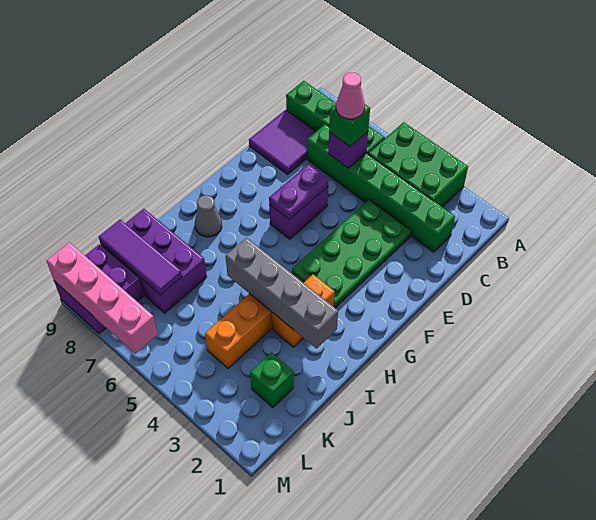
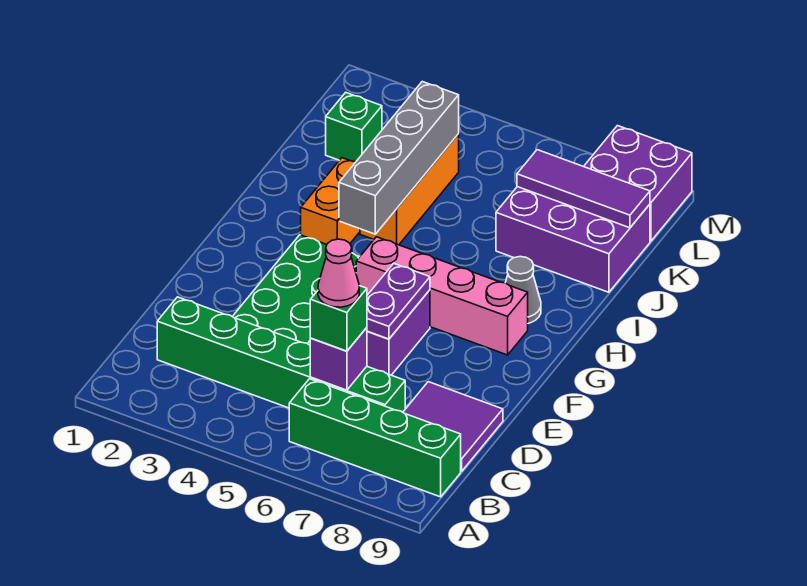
green brick A3:B5 level 1 -> none
grey brick I2:I5 level 2 -> grey brick H4:K4 level 2
pink brick M6:M9 level 2 -> pink brick G5:G8 level 1

